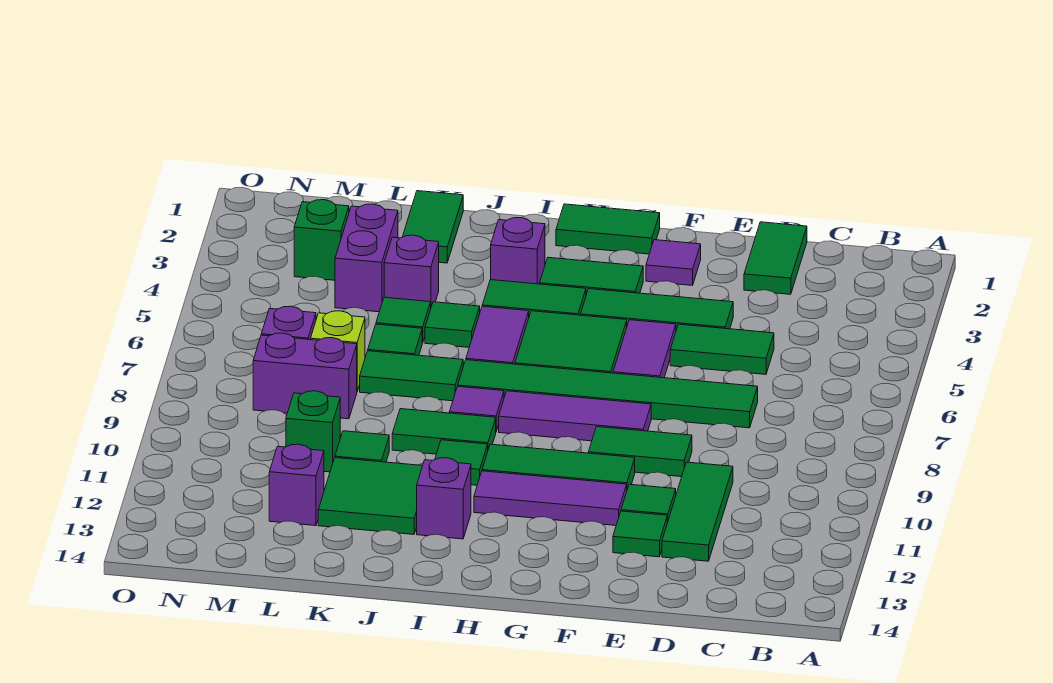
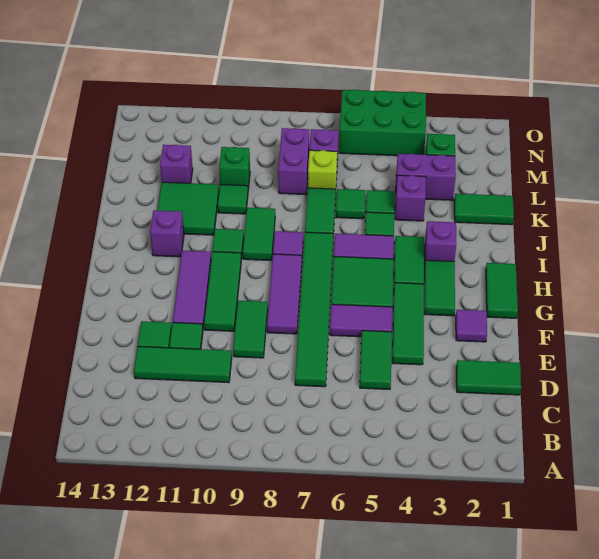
none -> green brick N4:O6 level 1

